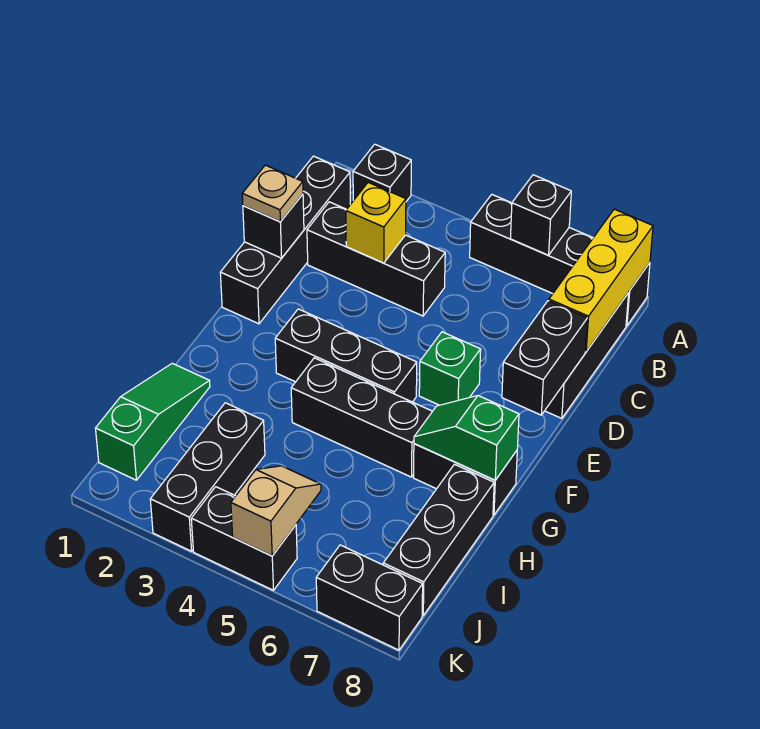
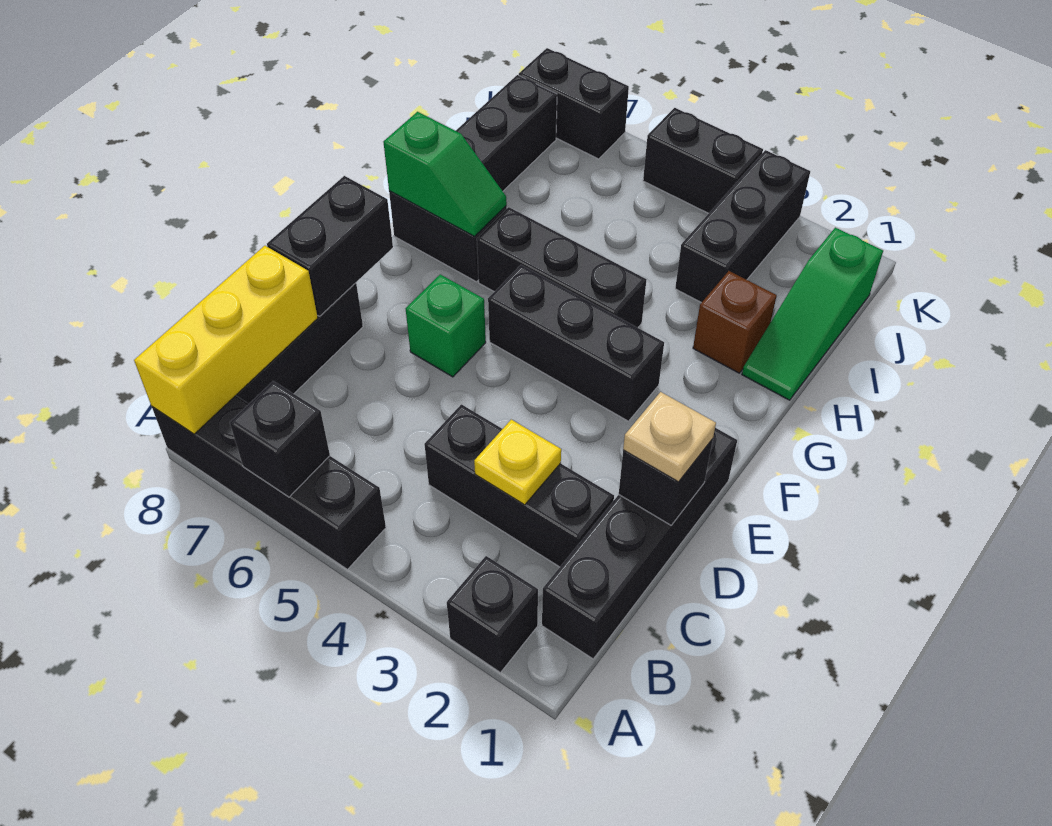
yellow brick C3 level 2 -> yellow plate C3 level 2
none -> brown brick H2 level 1
tan slope J5:K5 level 2 top K -> none

